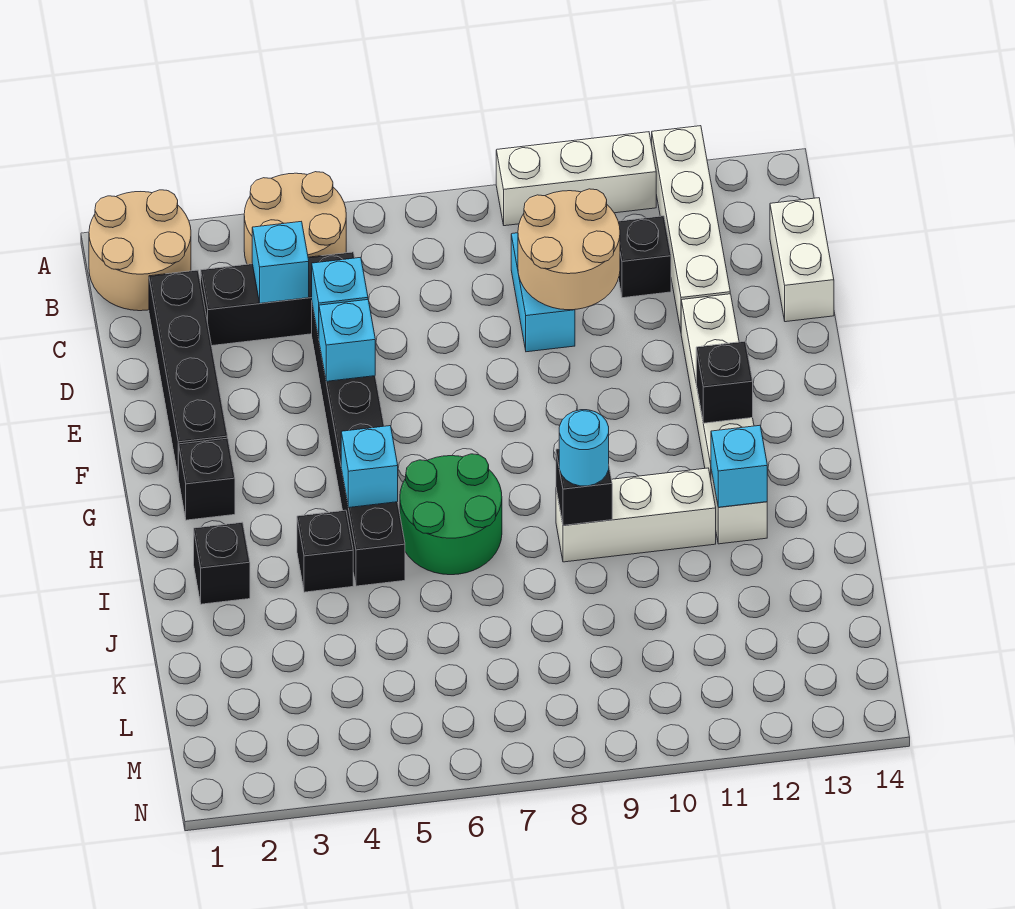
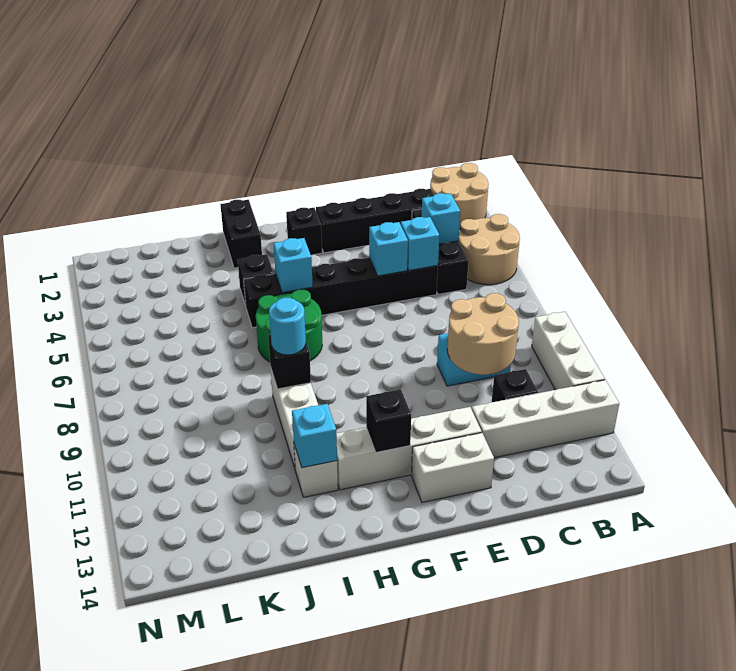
white brick C14:D14 level 1 -> white brick E13:F13 level 1
black brick I2 level 1 -> black brick I1:I2 level 1

